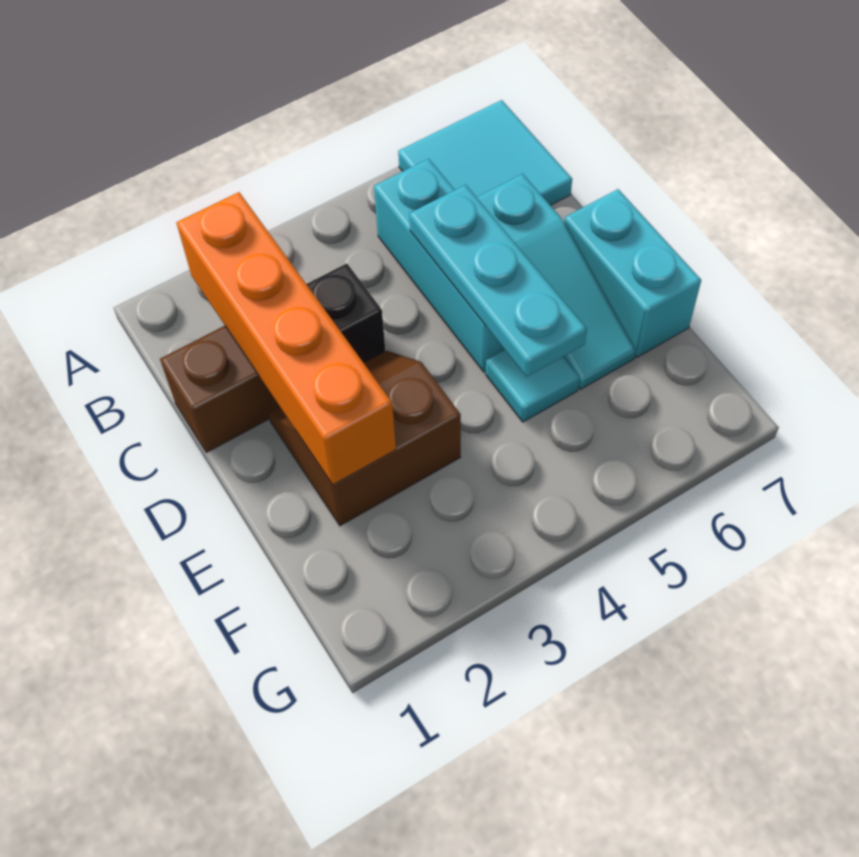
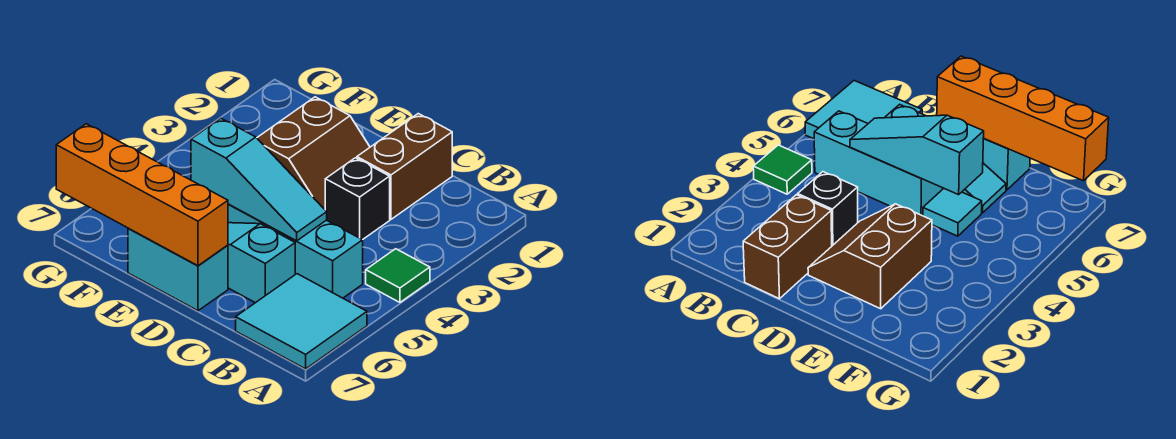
none -> green tile A4 level 1
orange brick B2:E2 level 2 -> orange brick D7:G7 level 2
cyan plate C5:E5 level 2 -> cyan slope C5:E5 level 2 top E

